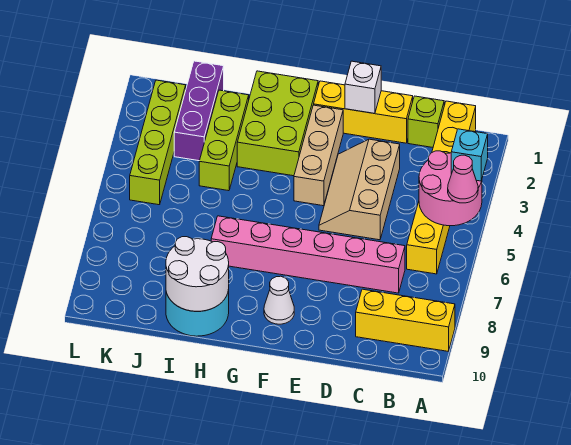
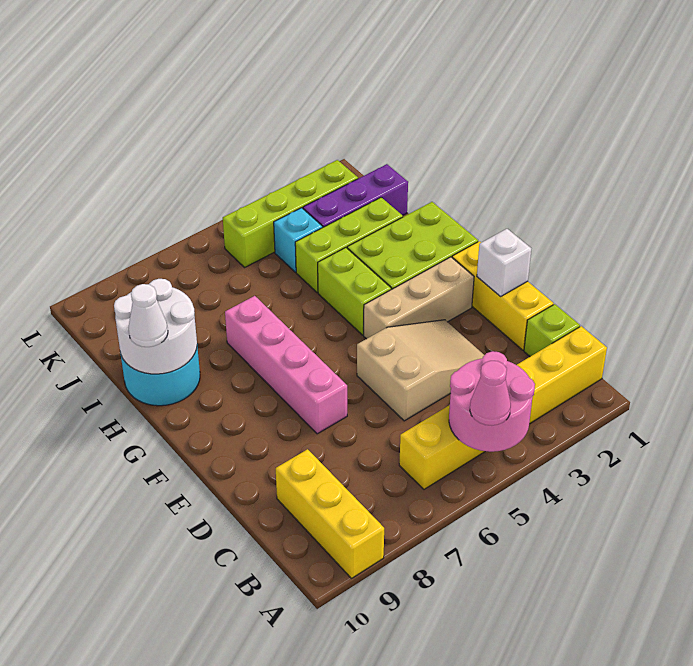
cyan brick A4 level 3 -> cyan brick J4 level 1
pink brick C7:H7 level 1 -> pink brick E7:H7 level 1
tan slope D3:E5 level 1 top D -> tan slope D3:E5 level 1 top 5
white cone F9 level 1 -> white cone H10 level 3
none -> lime brick G4:H4 level 1

